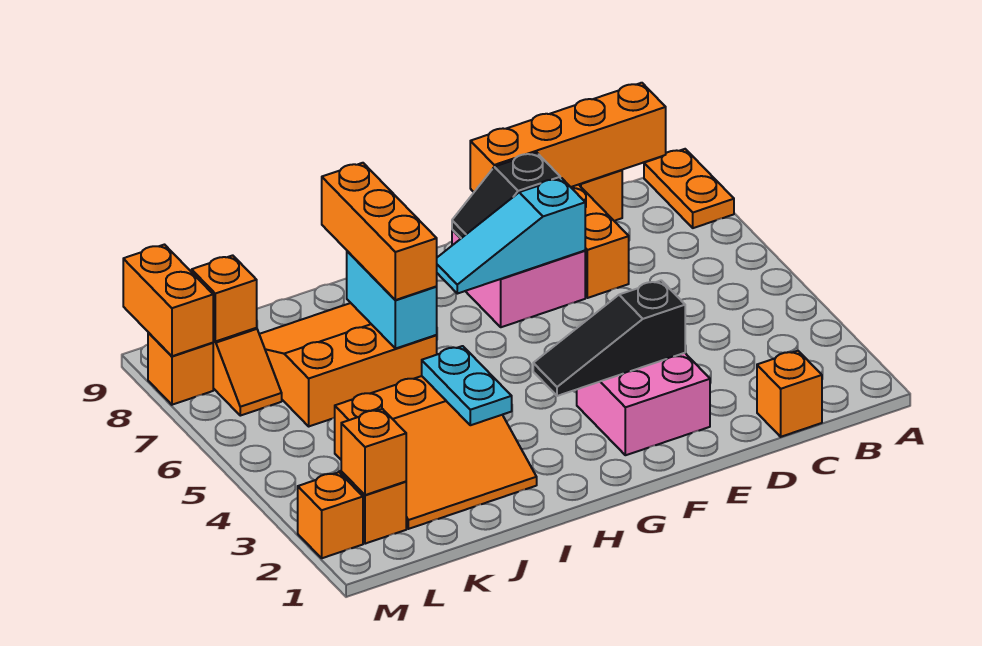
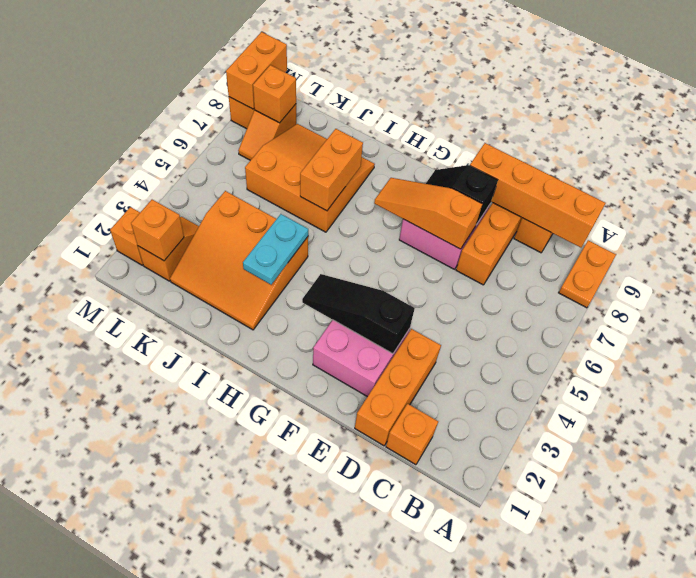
cyan slope E7:G7 level 2 top E -> orange slope E7:G7 level 2 top E
cyan brick I6:I7 level 2 -> orange brick I6:I7 level 2
orange brick I6:I8 level 3 -> orange brick D1:D3 level 1

